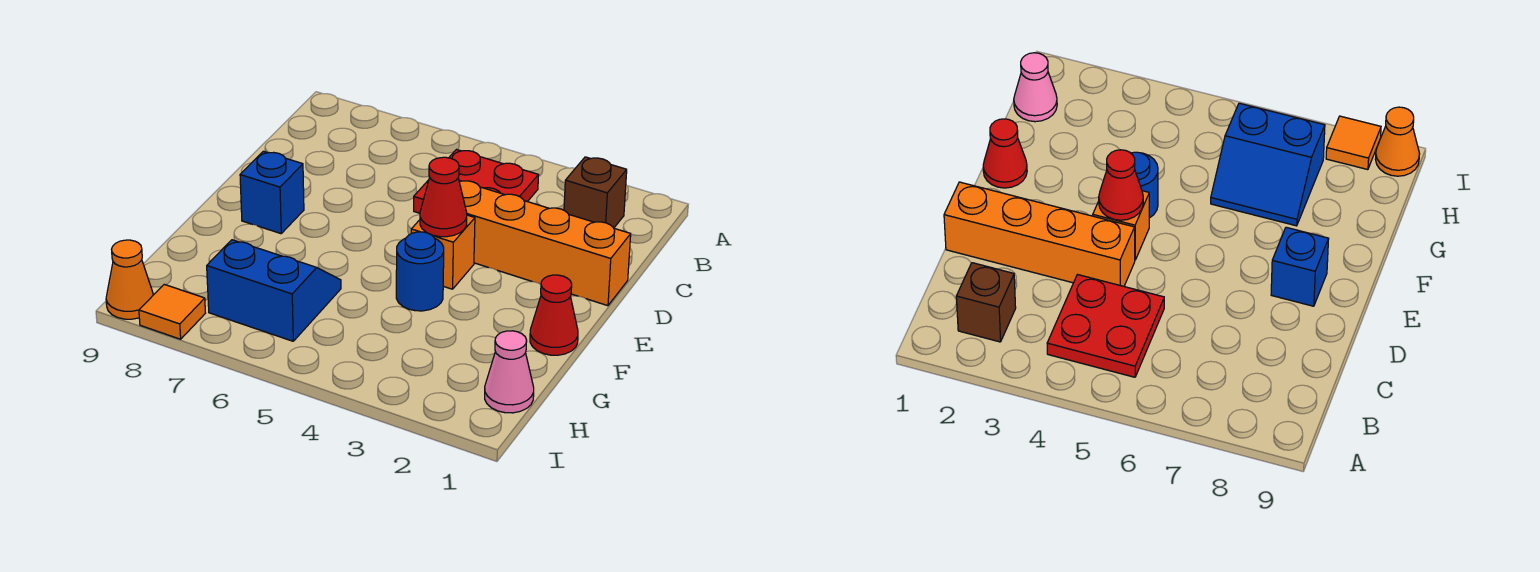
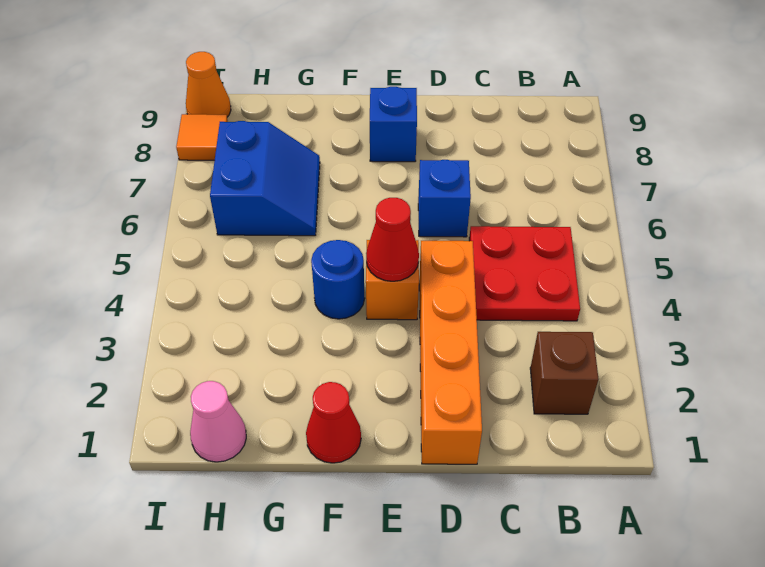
none -> blue brick D6 level 1

